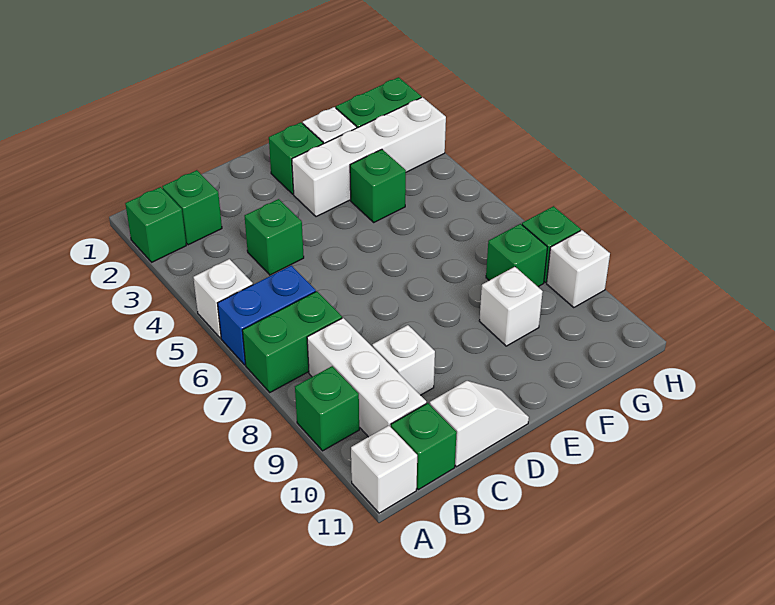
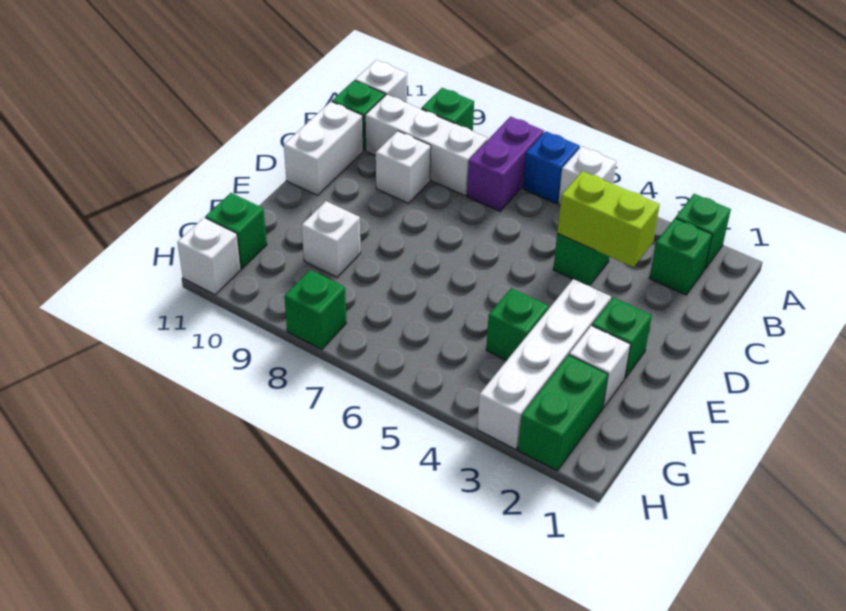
blue brick A6:B6 level 1 -> blue brick A6 level 1
green brick A7:B7 level 1 -> purple brick A7:B7 level 1
none -> lime brick C3:C4 level 2
white slope C11:D11 level 1 top C -> white brick C11:D11 level 1
green brick G8 level 1 -> green brick G11 level 1
white brick H9 level 1 -> white brick H11 level 1

